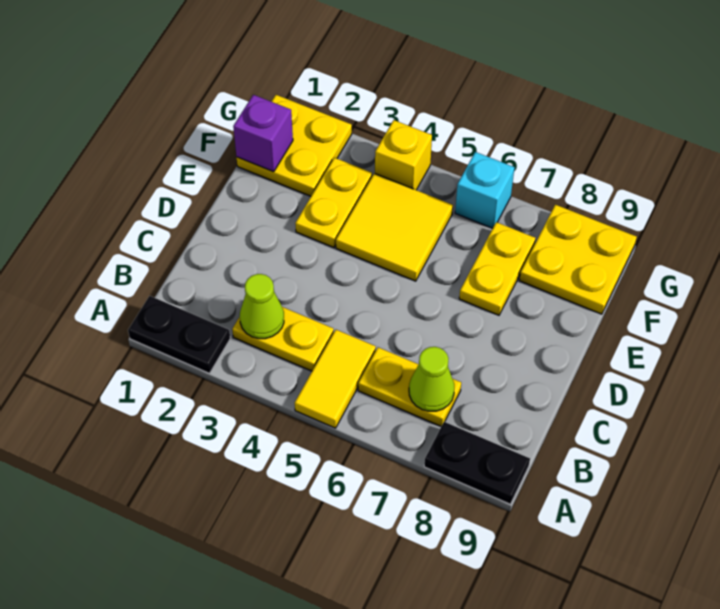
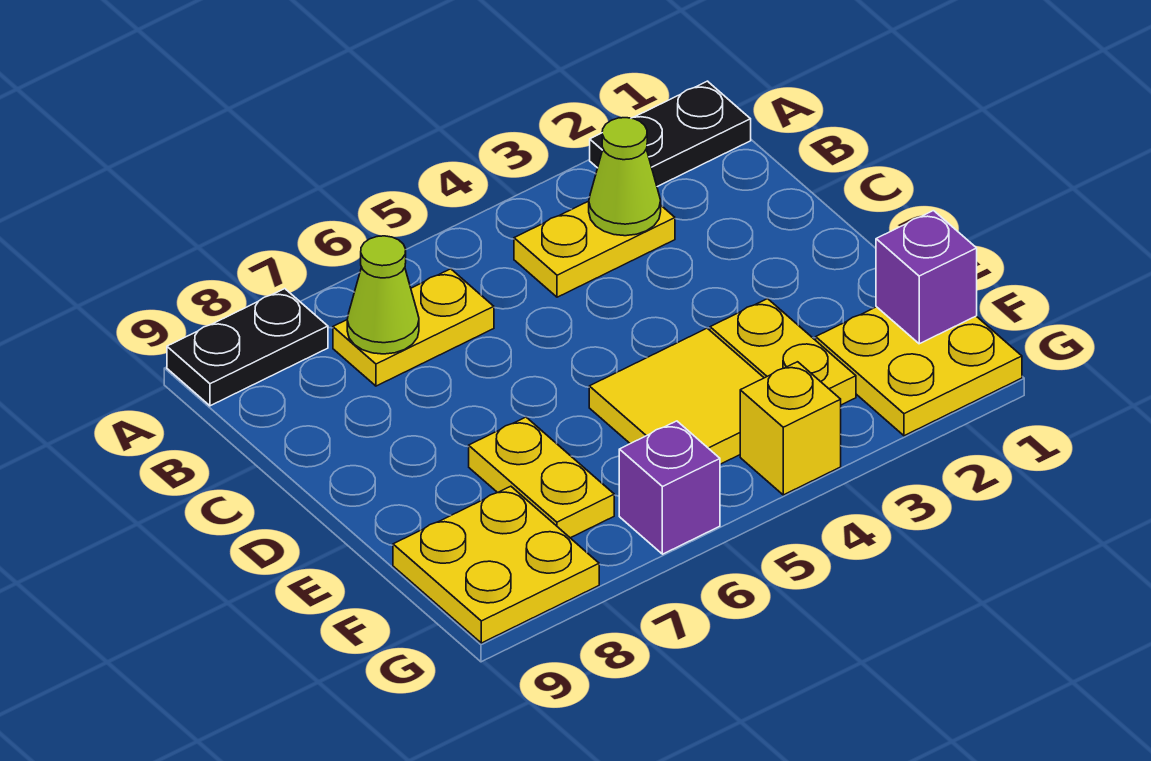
yellow tile A5:B5 level 1 -> none
cyan brick G6 level 1 -> purple brick G6 level 1

